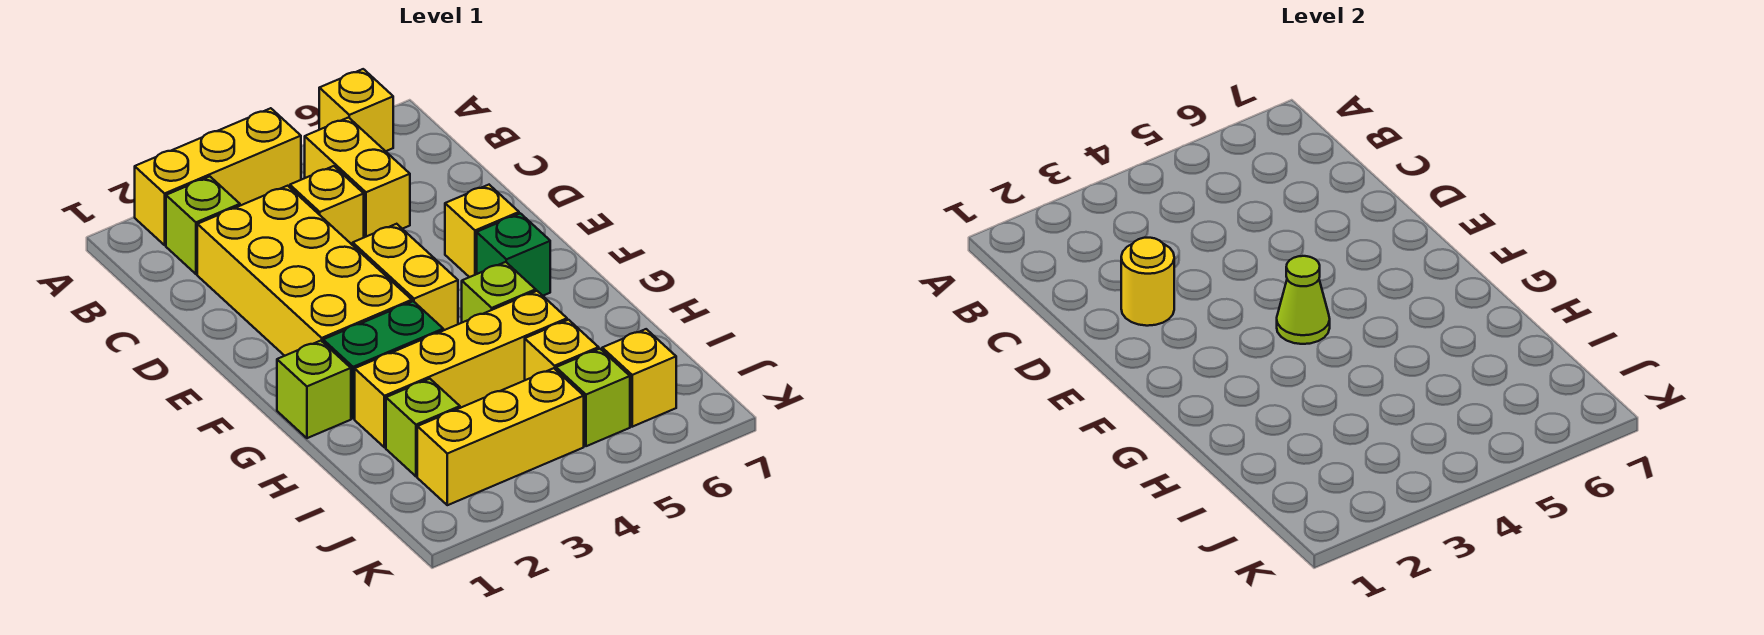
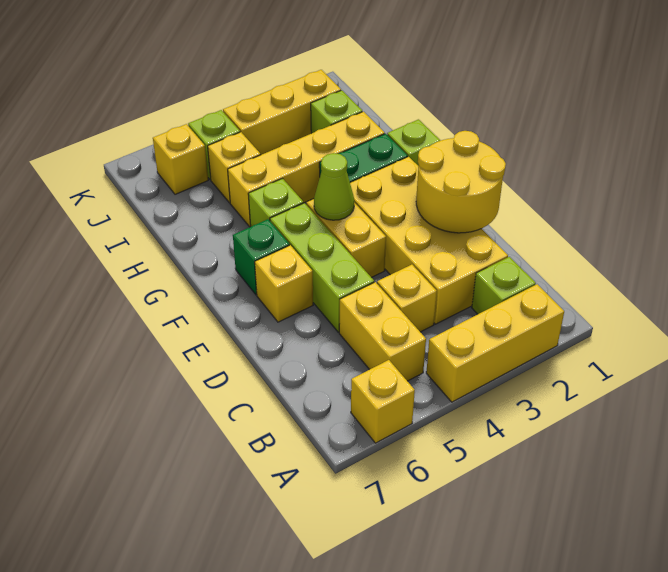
yellow round brick D2 level 2 -> yellow round brick D1:E2 level 2
none -> lime brick D5:F5 level 1

